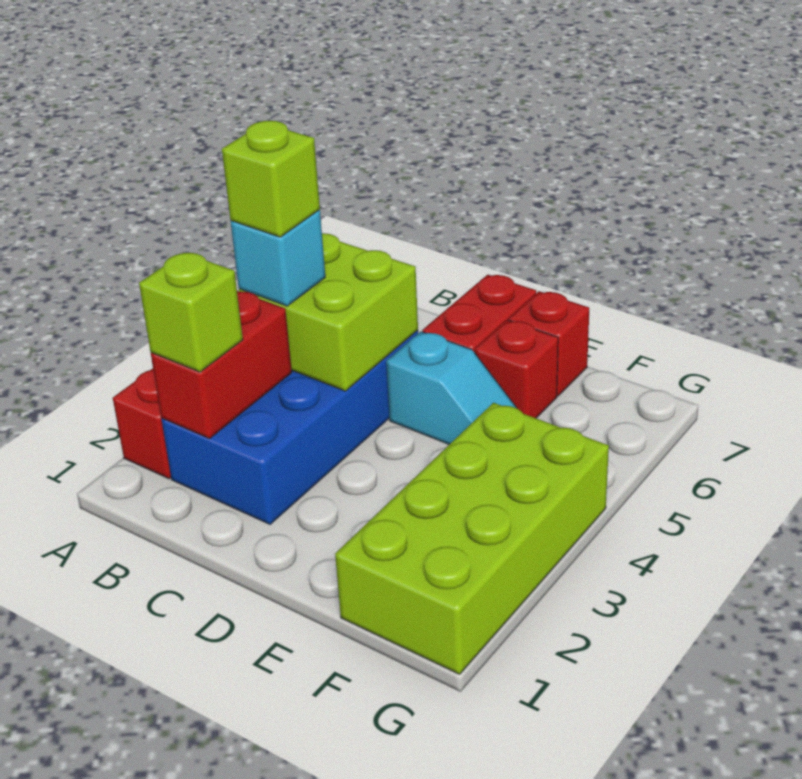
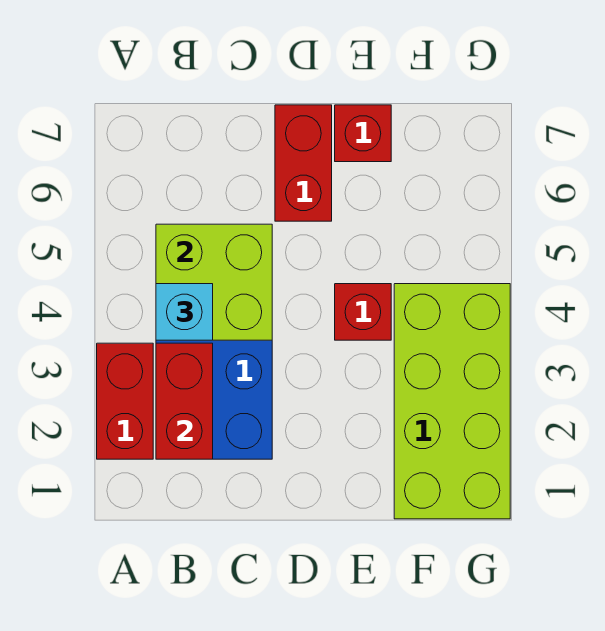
lime brick B2 level 3 -> none
lime brick B4 level 4 -> none
cyan slope D5:E5 level 1 top D -> none
red brick E6 level 1 -> red brick E4 level 1

